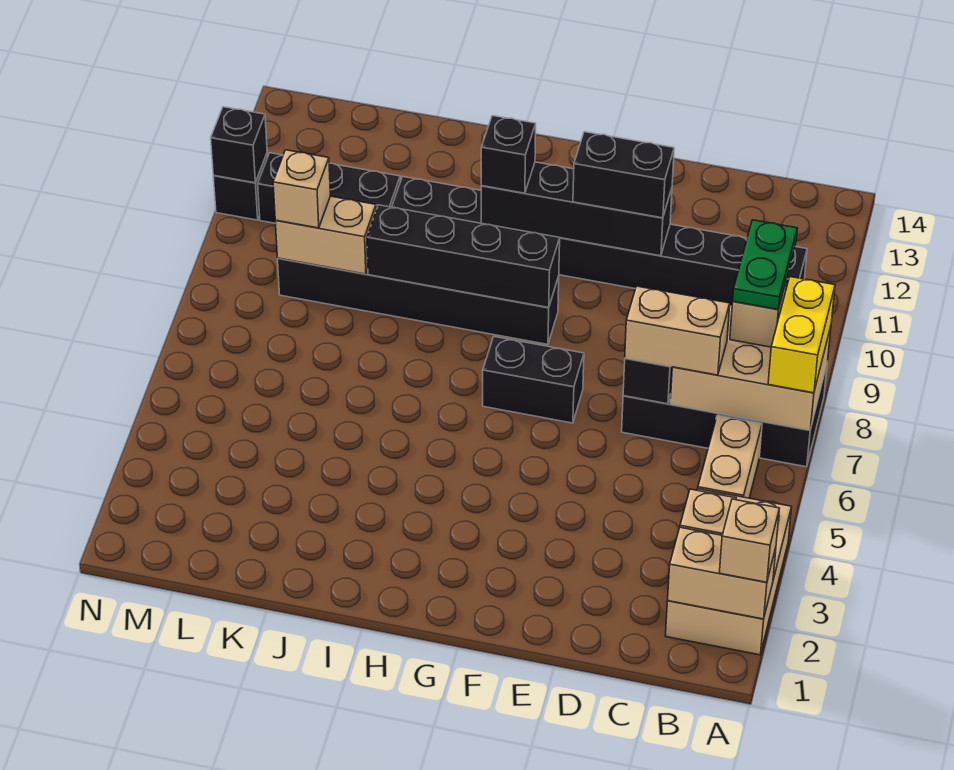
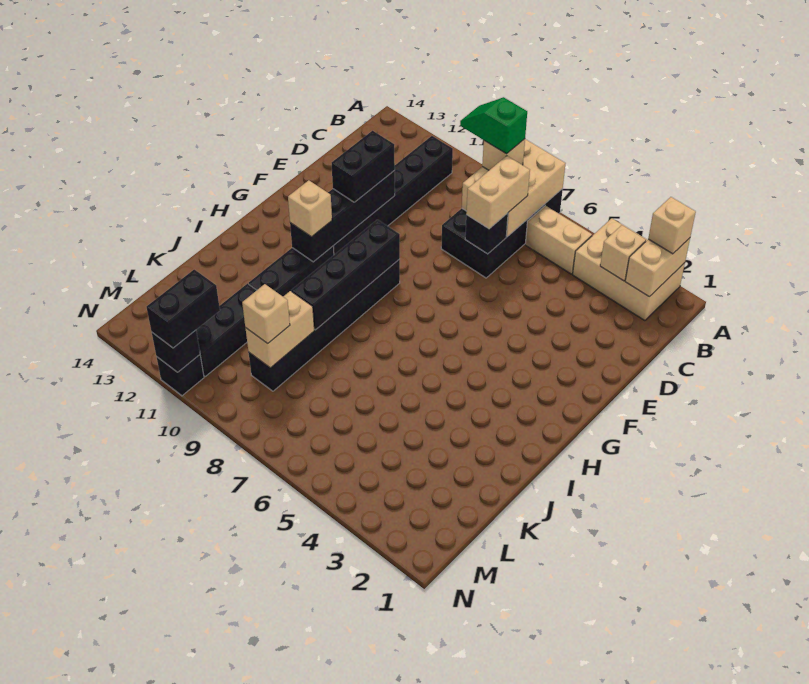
yellow brick A7:A8 level 3 -> none
green plate B8:B9 level 4 -> green slope B8:B9 level 4 top 8
black brick F7:G7 level 1 -> black brick M11:N11 level 3
black brick H11 level 3 -> tan brick H11 level 3

